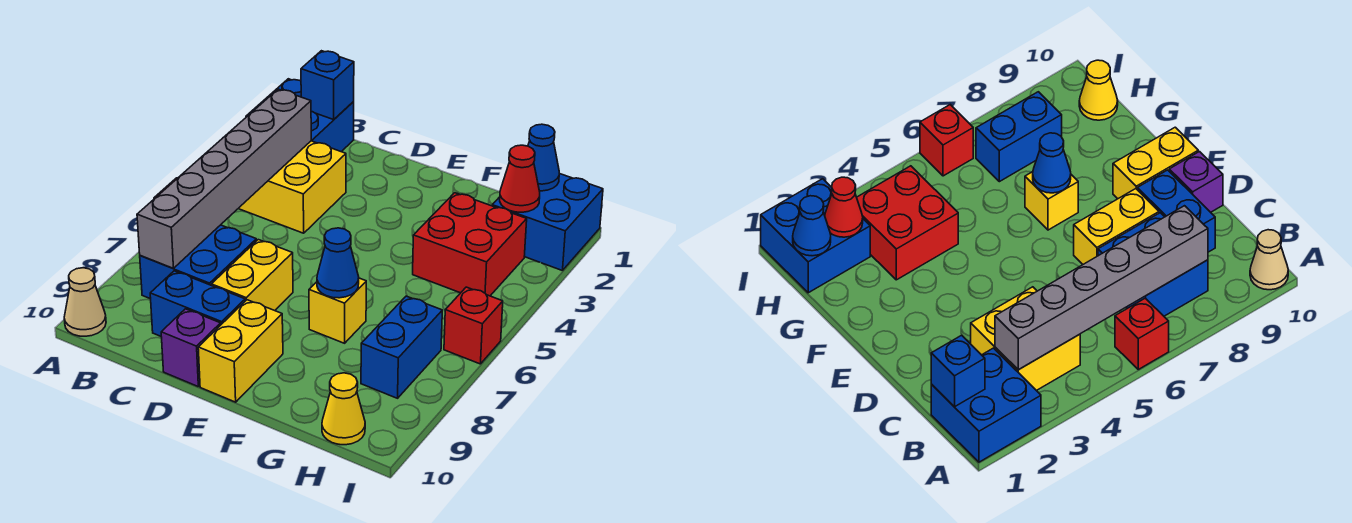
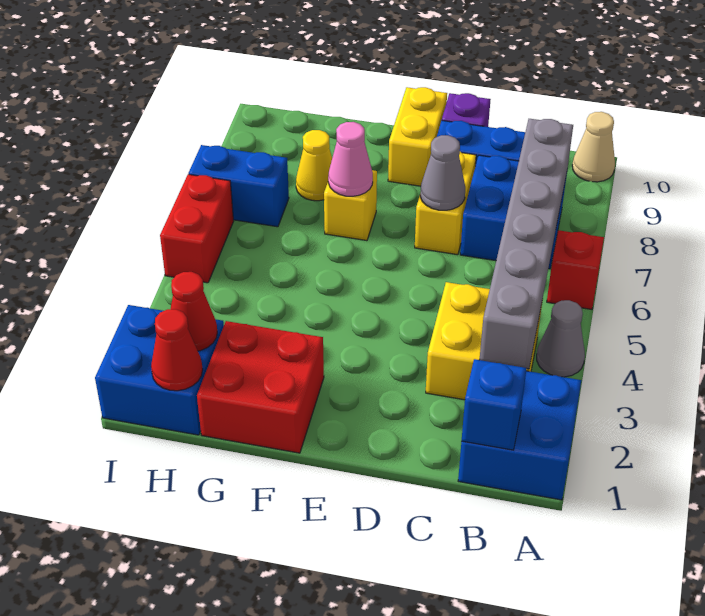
none -> grey cone A4 level 1
none -> grey cone D7 level 2
blue cone F7 level 2 -> pink cone F7 level 2
red brick G3:H4 level 1 -> red brick F1:G2 level 1
blue cone H1 level 2 -> red cone H1 level 2
blue brick H7:H8 level 1 -> blue brick H7:I7 level 1
yellow cone H10 level 1 -> yellow cone G8 level 1
red brick I6 level 1 -> red brick I5:I6 level 1

